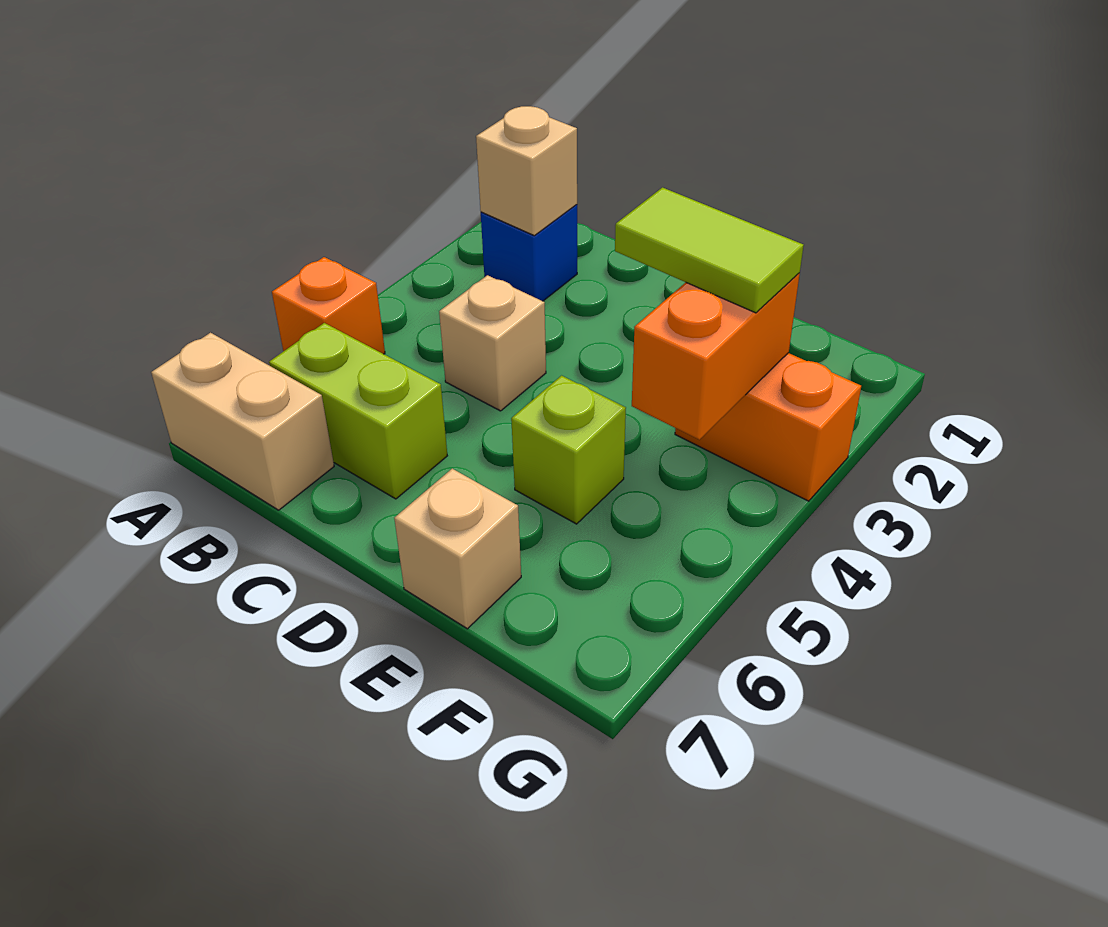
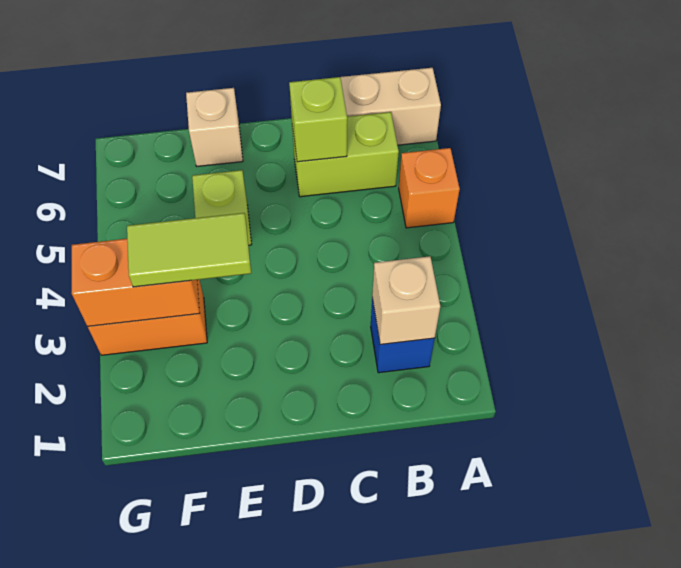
tan brick C4 level 1 -> none
none -> lime brick C6 level 2
orange brick F3:F4 level 2 -> orange brick F3:G3 level 2

